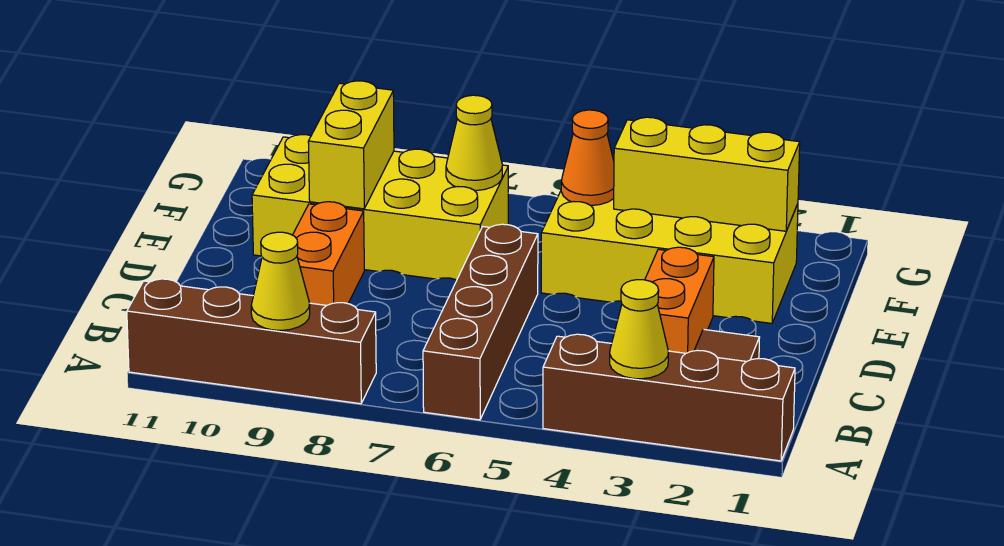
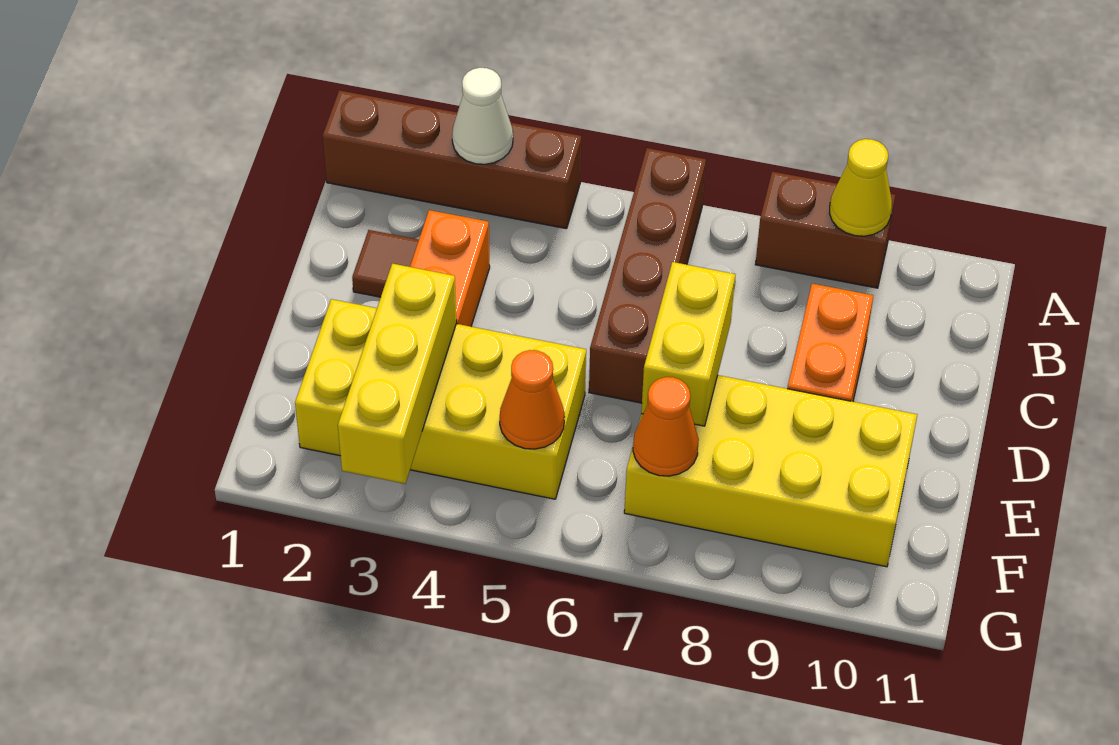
yellow cone A3 level 2 -> white cone A3 level 2
brown brick A8:A11 level 1 -> brown brick A8:A9 level 1
yellow brick E9:F9 level 2 -> yellow brick D7:E7 level 2
yellow brick F2:F4 level 2 -> yellow brick E3:G3 level 2
yellow cone F7 level 2 -> orange cone F7 level 2

